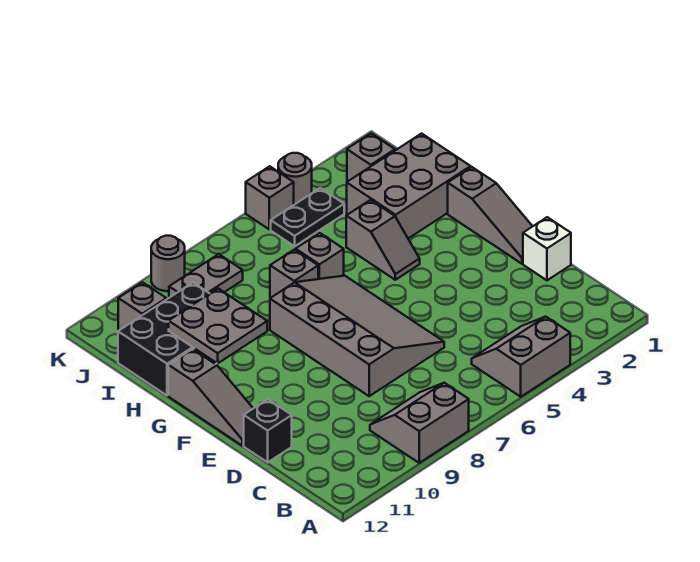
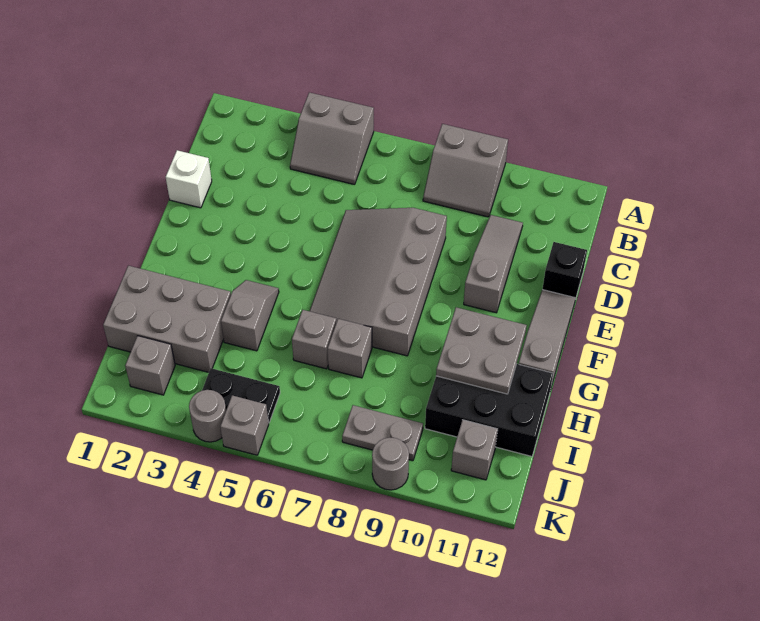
grey slope E1:G1 level 1 top G -> grey slope C10:E10 level 1 top E

